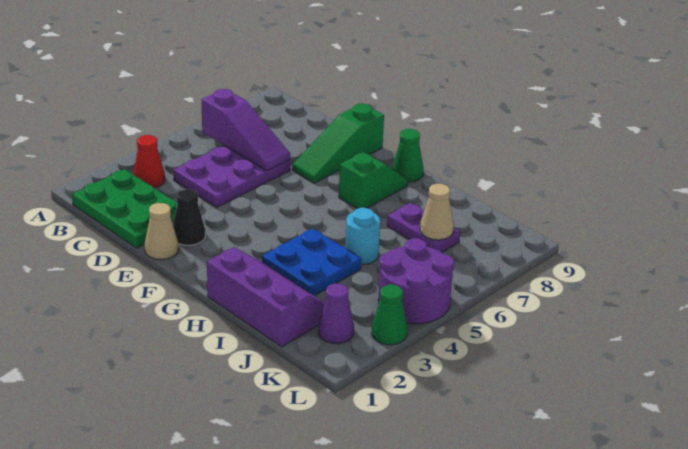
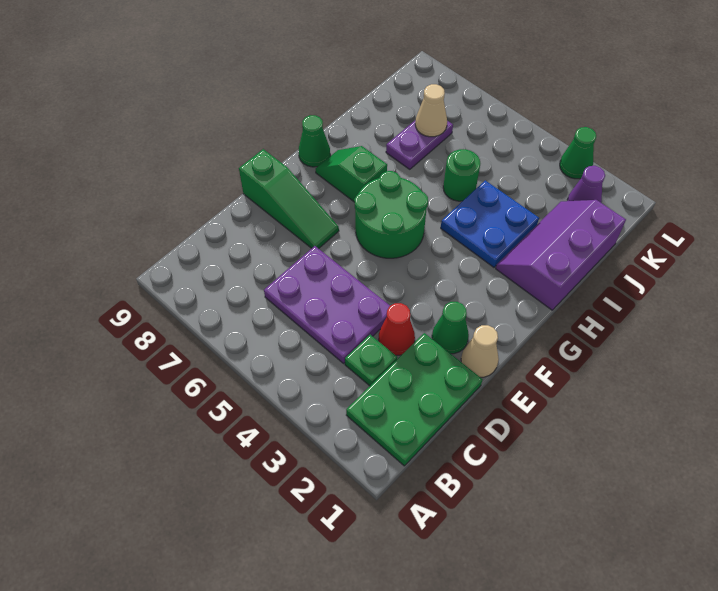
red cone B3 level 1 -> red cone D3 level 1
purple slope B6:D6 level 2 top B -> none
none -> green plate C3 level 1
black cone E2 level 1 -> green cone E2 level 1
none -> green round brick F5:G6 level 1
cyan round brick I5 level 1 -> green round brick I5 level 1
purple round brick K4:L5 level 1 -> none

